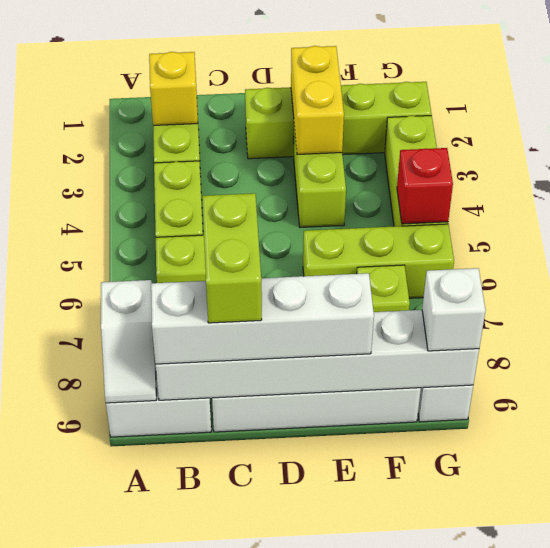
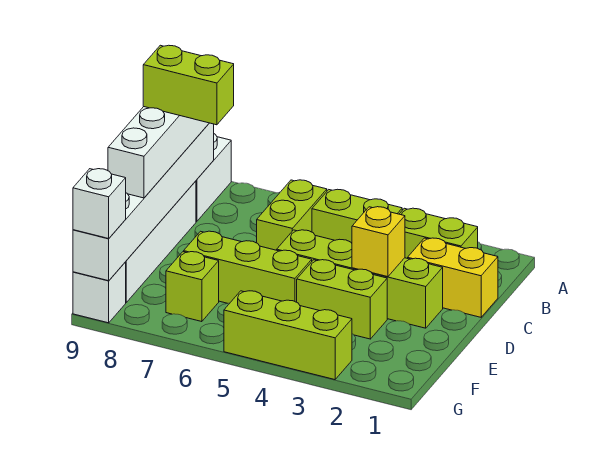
white slope A8:A9 level 2 top 8 -> none
yellow brick B2 level 2 -> yellow brick D3 level 2
lime brick D2:G2 level 1 -> lime brick D2:D5 level 1
yellow brick E2:E3 level 2 -> yellow brick C1:C2 level 1
lime brick E6:G6 level 1 -> lime brick E5:E7 level 1
red brick G5 level 2 -> none

